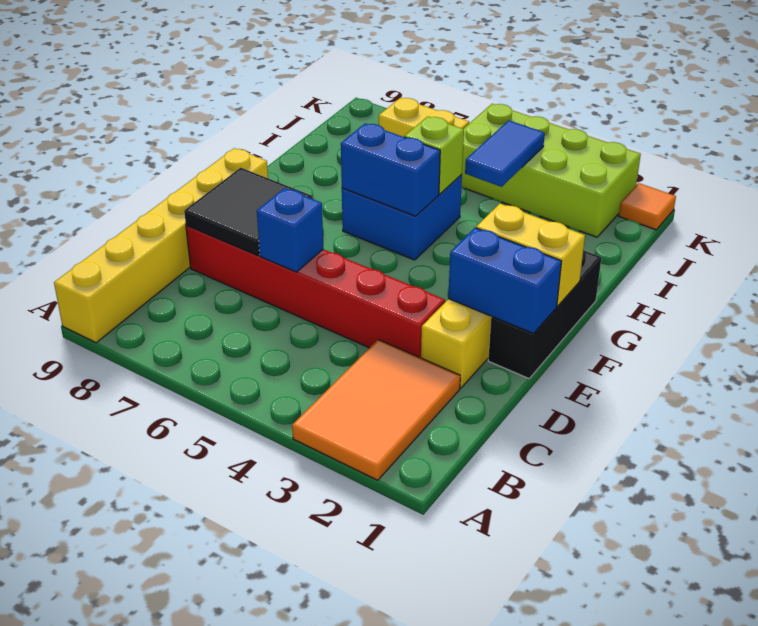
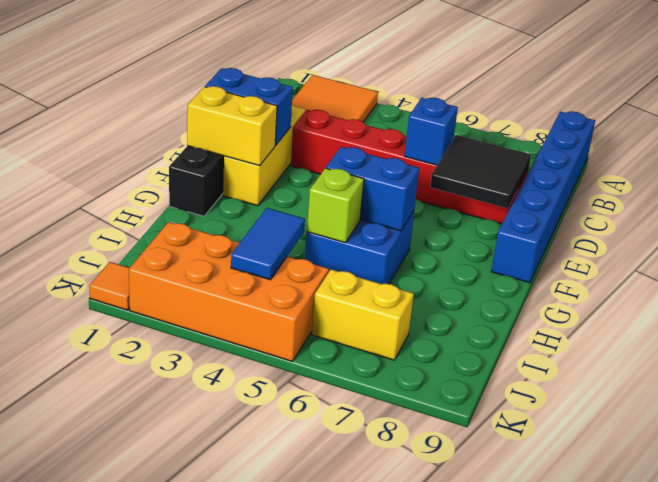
yellow brick A9:F9 level 1 -> blue brick A9:F9 level 1
lime brick J2:K5 level 1 -> orange brick J2:K5 level 1

